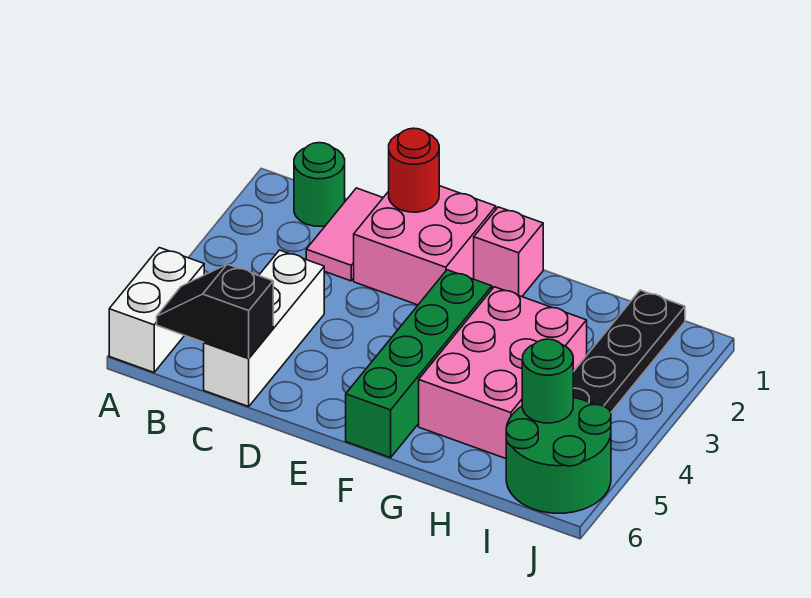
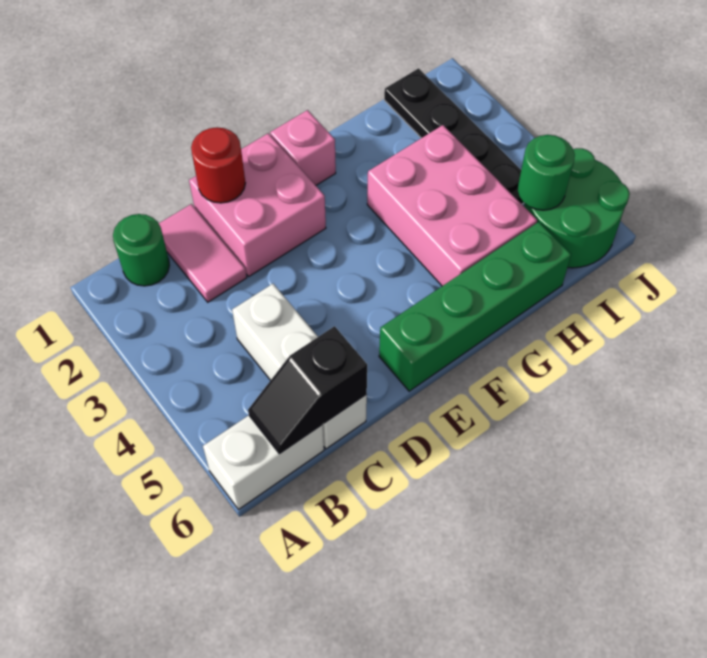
white brick A5:A6 level 1 -> white brick A6:B6 level 1
green brick F3:F6 level 1 -> green brick E6:H6 level 1

